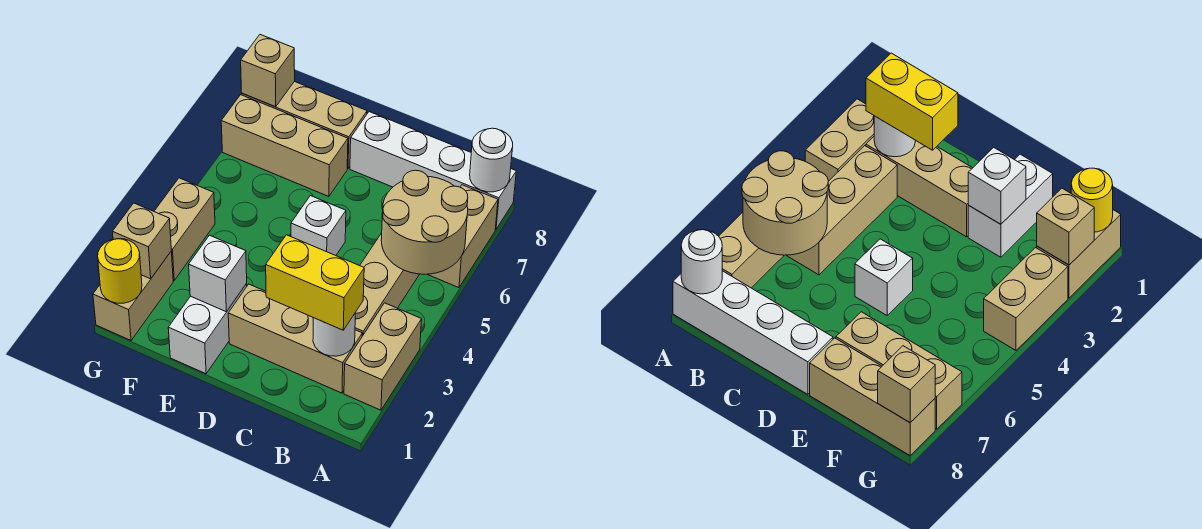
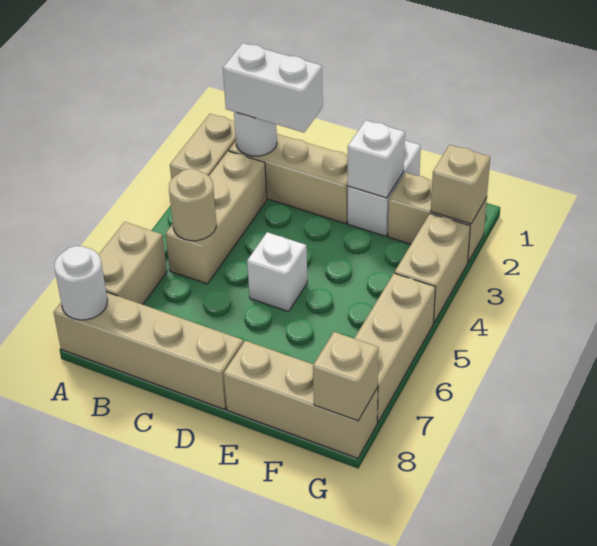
tan round brick A5:B6 level 2 -> tan round brick B5 level 2
white brick A8:D8 level 1 -> tan brick A8:D8 level 1
yellow brick B2:C2 level 3 -> white brick B2:C2 level 3
tan brick E7:G7 level 1 -> tan brick G5:G7 level 1
tan brick G1:G2 level 1 -> tan brick F2:G2 level 1
yellow round brick G1 level 2 -> none

